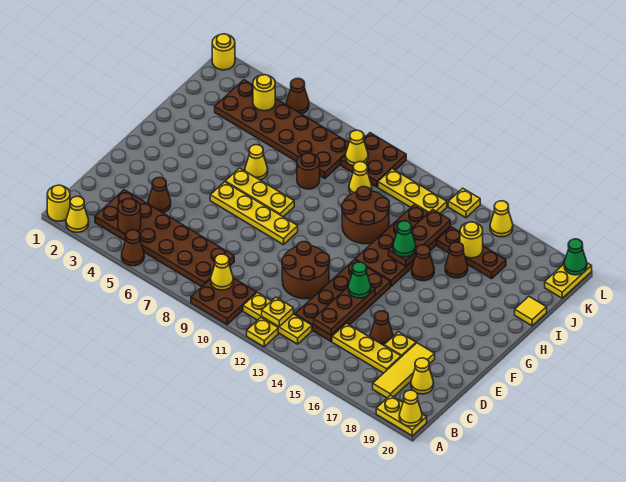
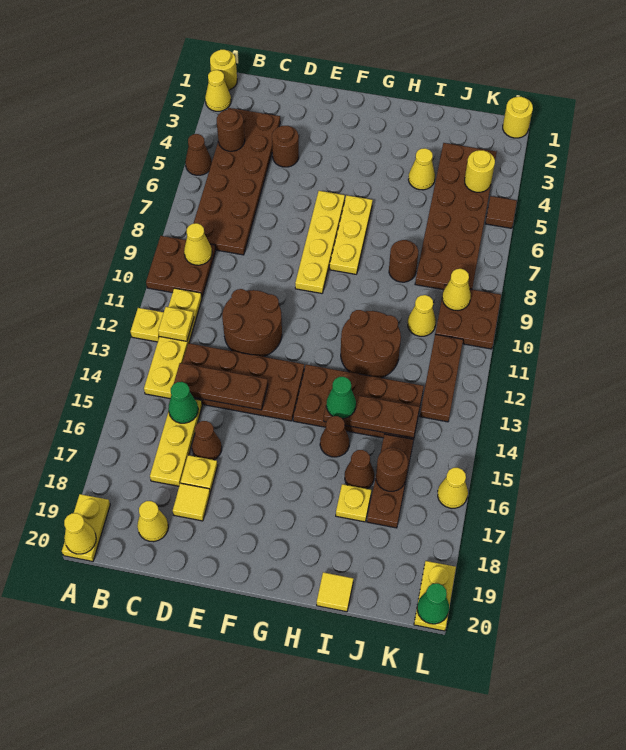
yellow plate B11:B13 level 1 -> yellow plate B11:B14 level 1
yellow tile B18:D18 level 1 -> yellow tile D18 level 1
brown cone D4 level 1 -> brown round brick D4 level 1
green cone E14 level 3 -> green cone C15 level 2
yellow cone H6 level 1 -> yellow cone I4 level 1
yellow round brick J16 level 2 -> brown round brick J16 level 2
yellow plate K11:K13 level 1 -> brown plate K11:K13 level 1
yellow plate K20:L20 level 1 -> yellow plate L19:L20 level 1
brown cone L5 level 1 -> brown tile L5 level 1
yellow plate L14 level 1 -> yellow plate I17 level 1

